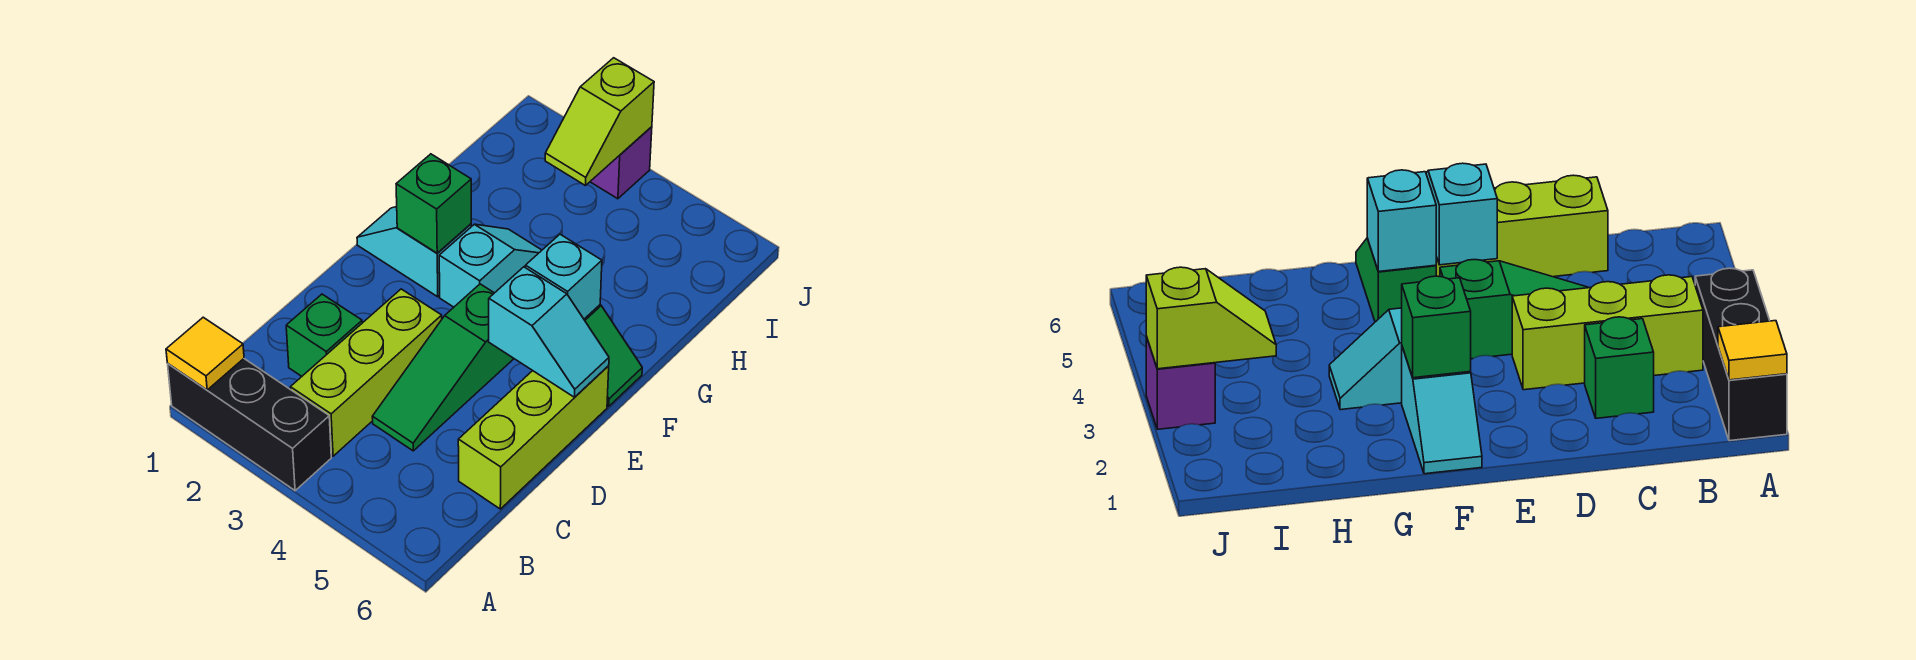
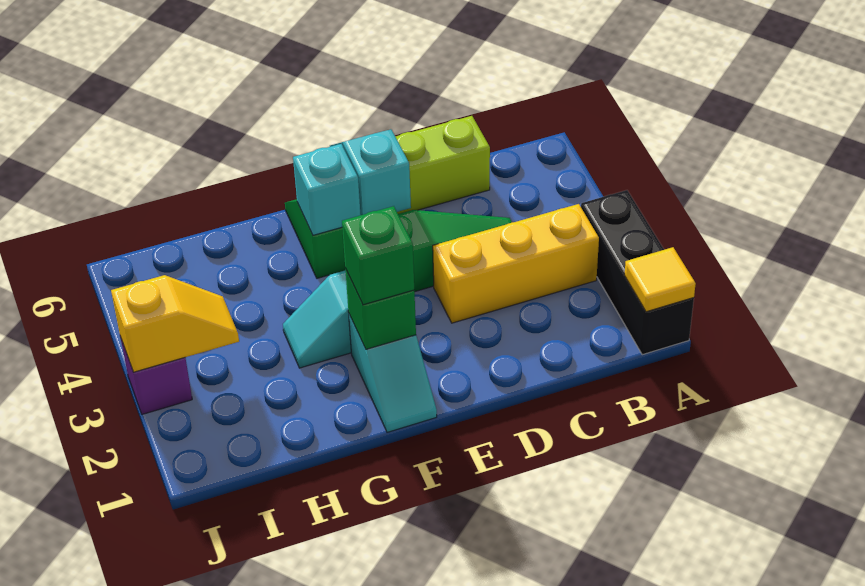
lime brick B3:D3 level 1 -> yellow brick B3:D3 level 1
green brick C2 level 1 -> green brick F2 level 3
lime slope I3:J3 level 2 top J -> yellow slope I3:J3 level 2 top J

